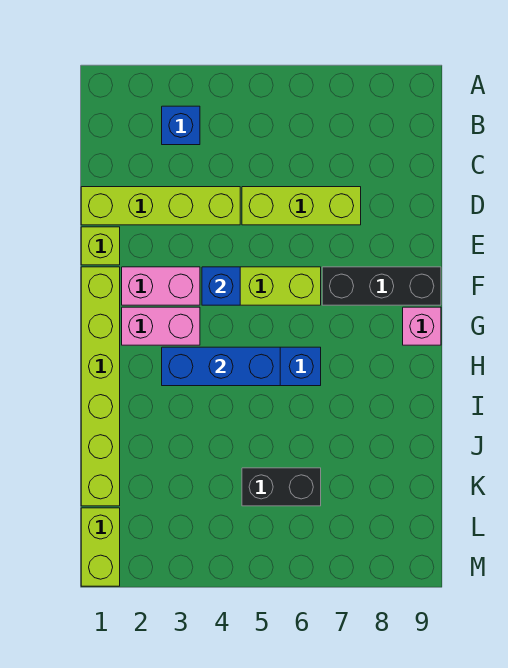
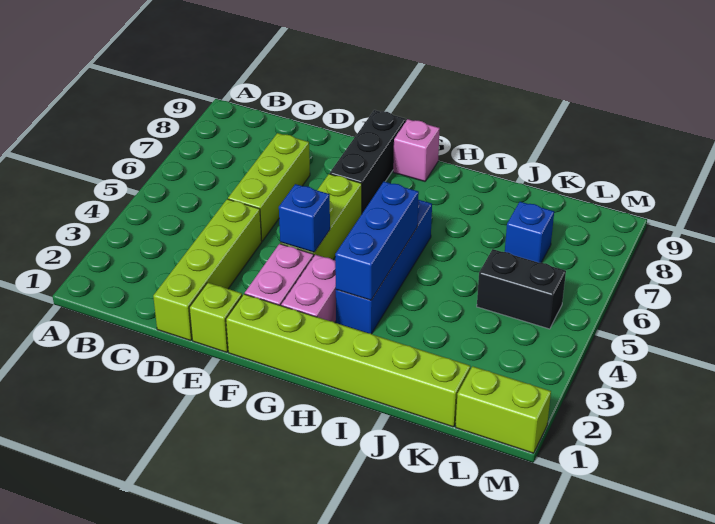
blue brick B3 level 1 -> blue brick K7 level 1
black brick K5:K6 level 1 -> black brick K5:L5 level 1

